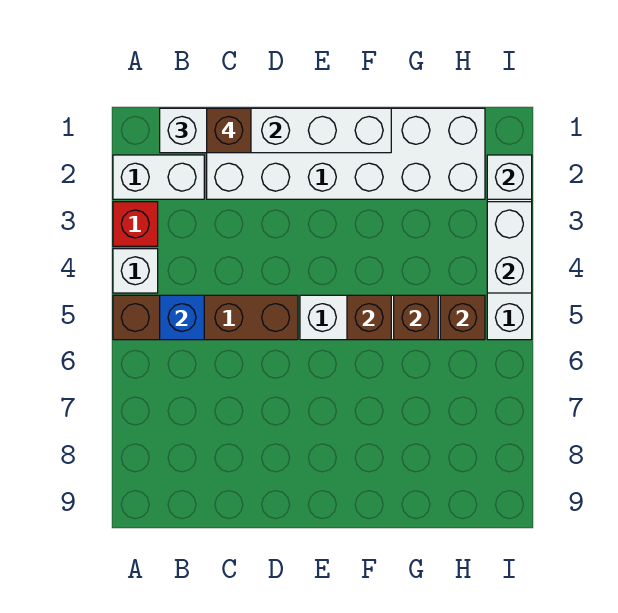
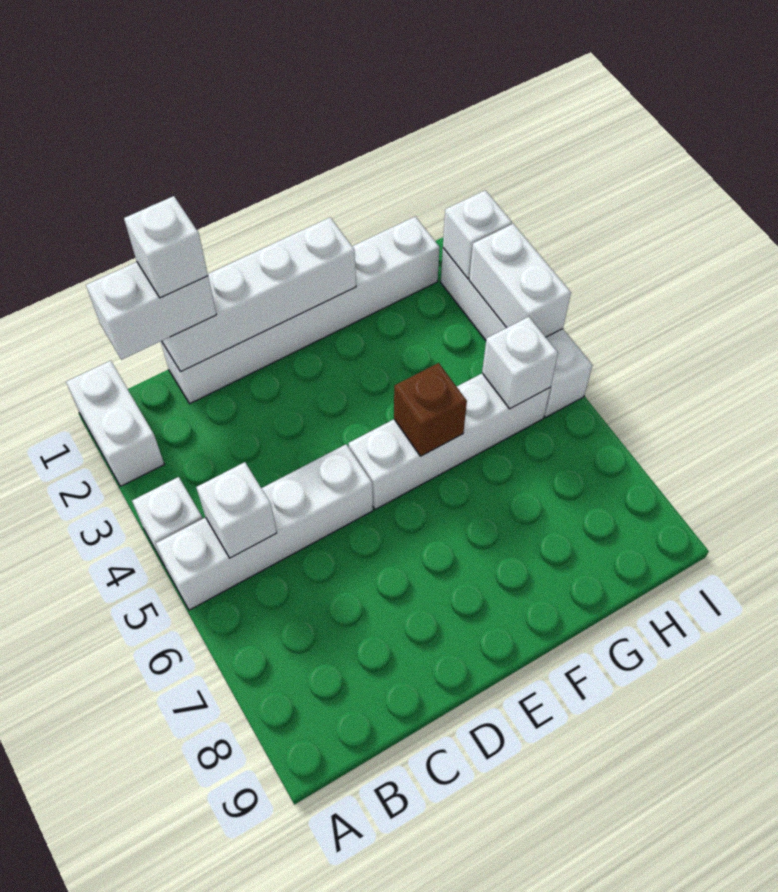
white brick A2:B2 level 1 -> white brick A1:A2 level 1
red brick A3 level 1 -> none
brown brick A5:D5 level 1 -> white brick A5:D5 level 1
blue brick B5 level 2 -> white brick B5 level 2
white brick C1:H2 level 1 -> white brick C1:H1 level 1
brown brick C1 level 4 -> white brick C1 level 4
brown brick G5 level 2 -> none
brown brick H5 level 2 -> white brick H5 level 2

